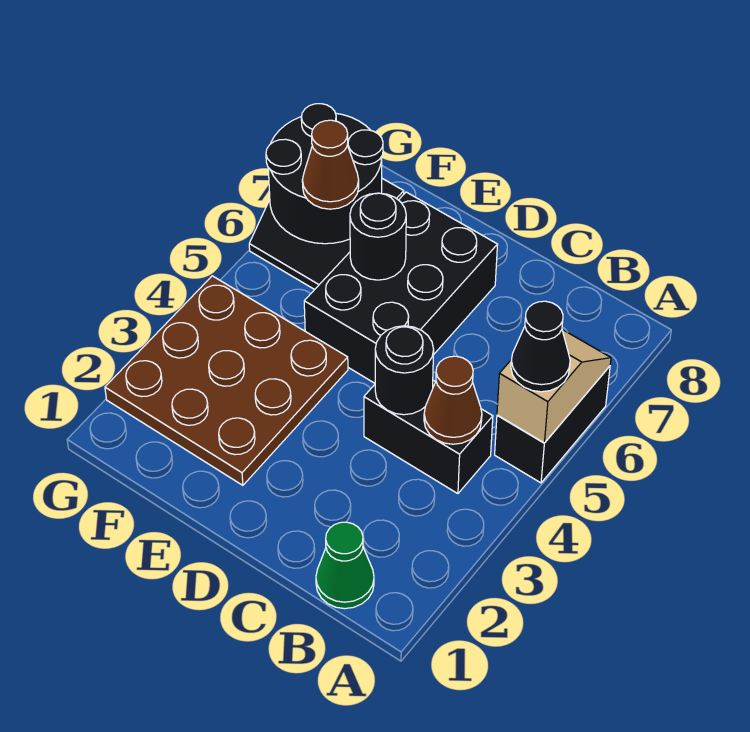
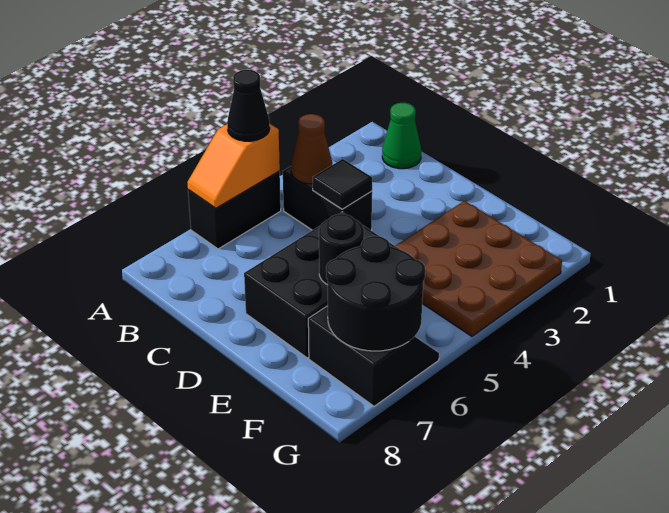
tan slope A5:A6 level 2 top 5 -> orange slope A5:A6 level 2 top 5
black round brick C4 level 2 -> black tile C4 level 2
brown cone F6 level 3 -> none

